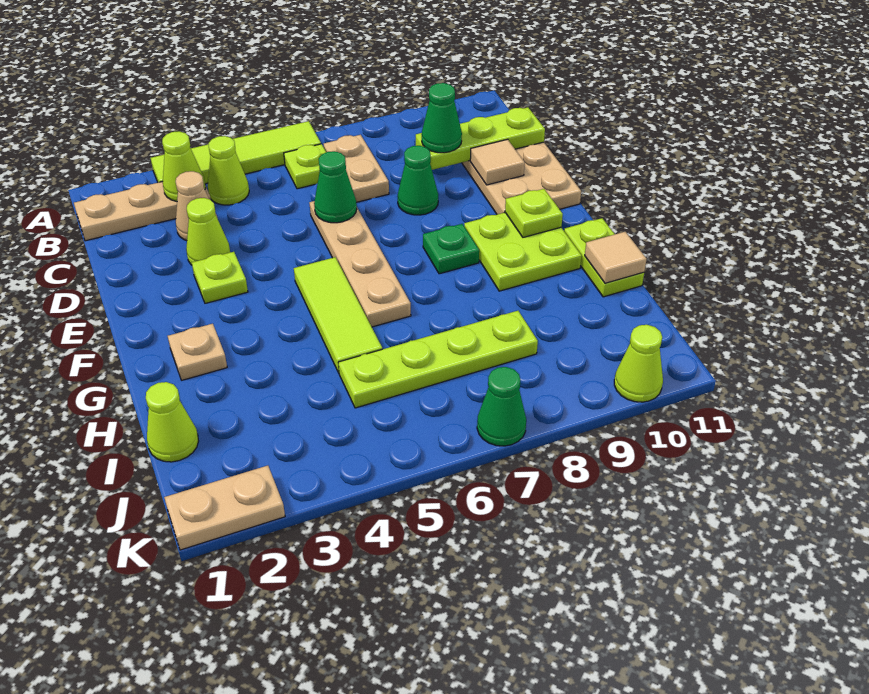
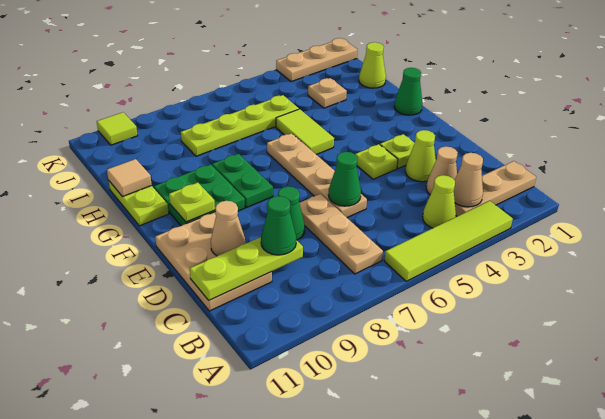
lime cone B3 level 2 -> tan cone B3 level 2
lime plate B6 level 1 -> lime plate E4 level 1
tan plate B7:C7 level 1 -> tan plate B7:D7 level 1
tan tile D10 level 2 -> tan cone D10 level 2
lime tile F5:H5 level 1 -> lime tile G5:H5 level 1
green plate F8 level 1 -> green plate F8:G8 level 1
lime plate F9:G10 level 1 -> green plate F9:G10 level 1
tan plate G2 level 1 -> tan plate I3 level 1
tan plate K1:K2 level 1 -> tan plate K1:K3 level 1
green cone K7 level 1 -> green cone G1 level 1
lime cone K10 level 1 -> lime tile K10 level 1

